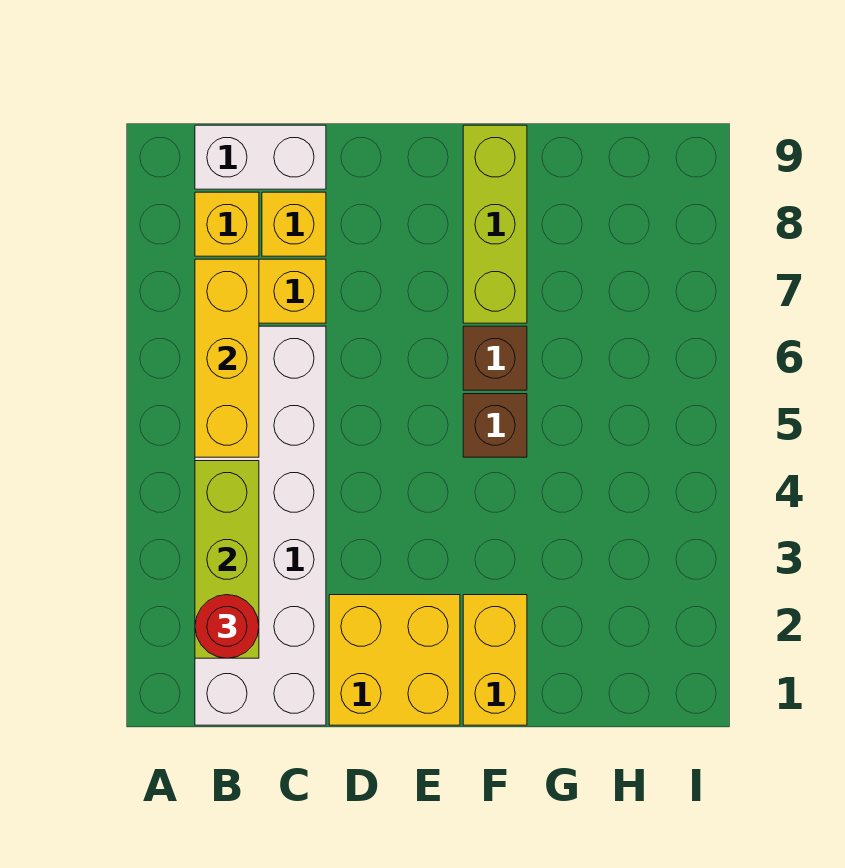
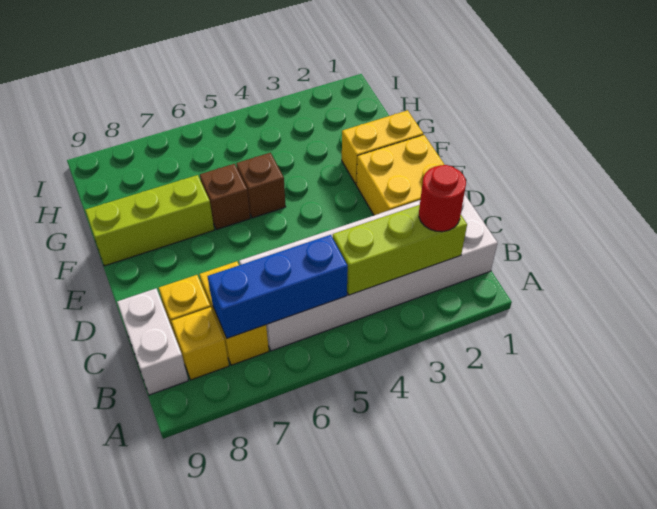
yellow brick B5:B7 level 2 -> blue brick B5:B7 level 2

